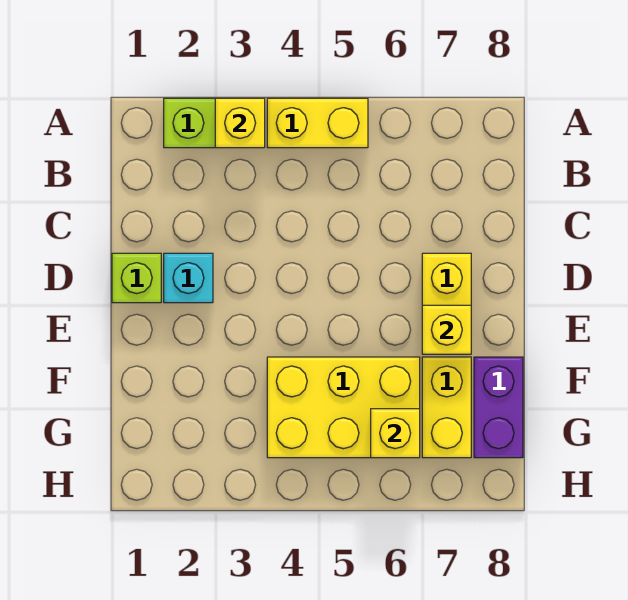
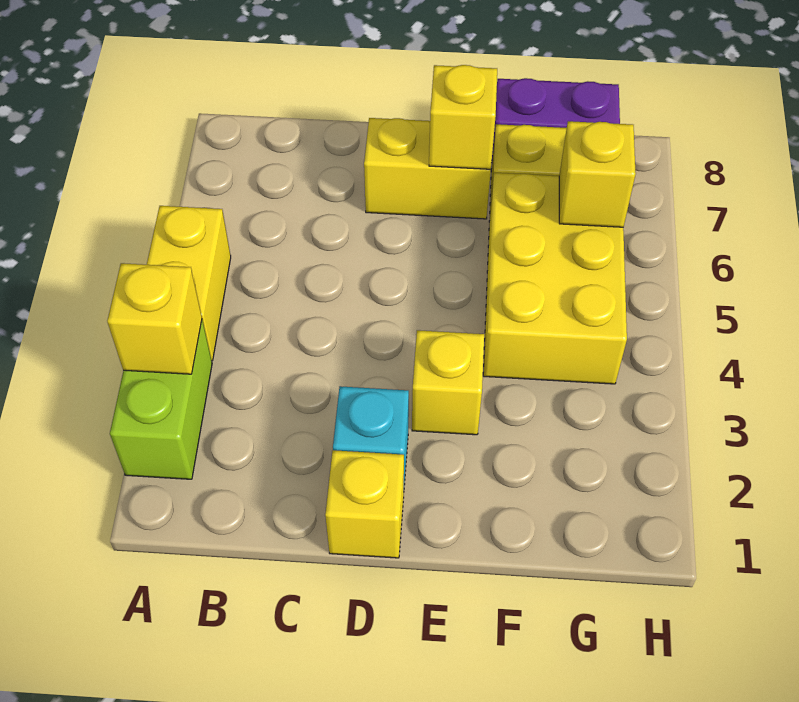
lime brick D1 level 1 -> yellow brick D1 level 1
none -> yellow brick E3 level 1

